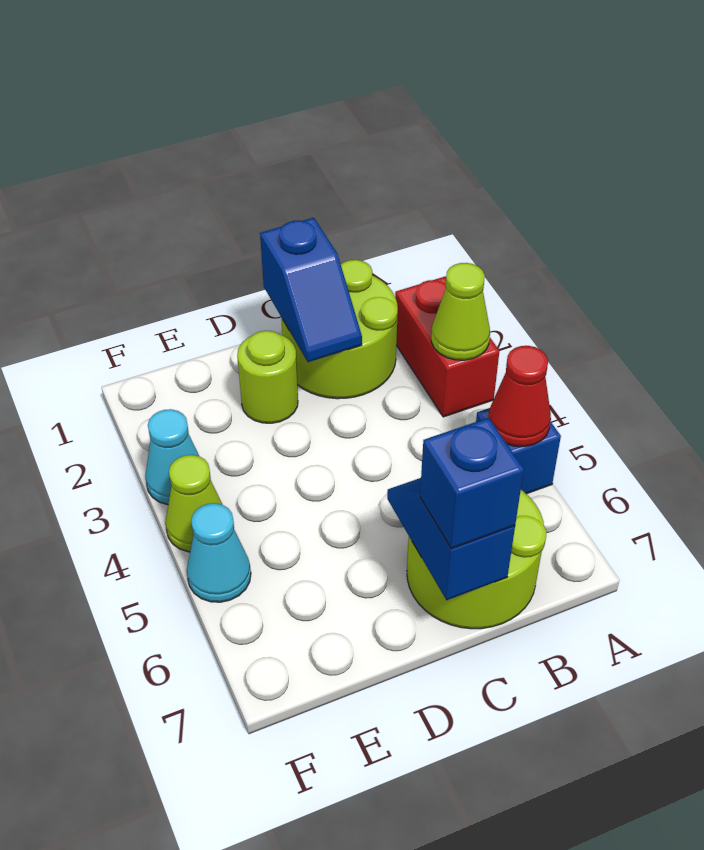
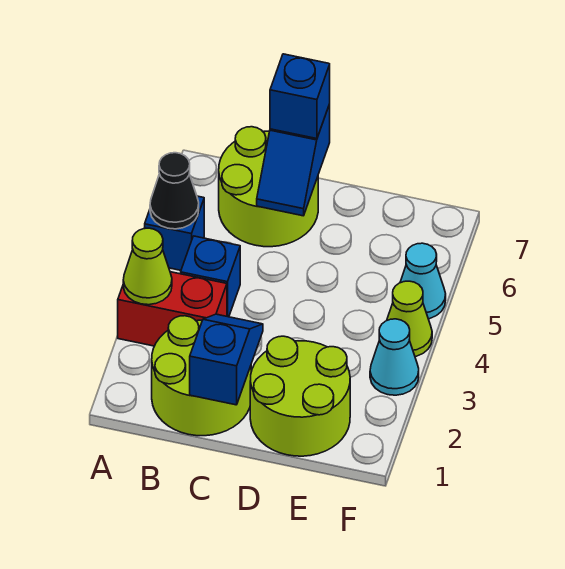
red brick A2:A3 level 1 -> red brick A3:B3 level 1
red cone A5 level 2 -> black cone A5 level 2
none -> blue brick B4 level 1
lime round brick D2 level 1 -> lime round brick D1:E2 level 1

